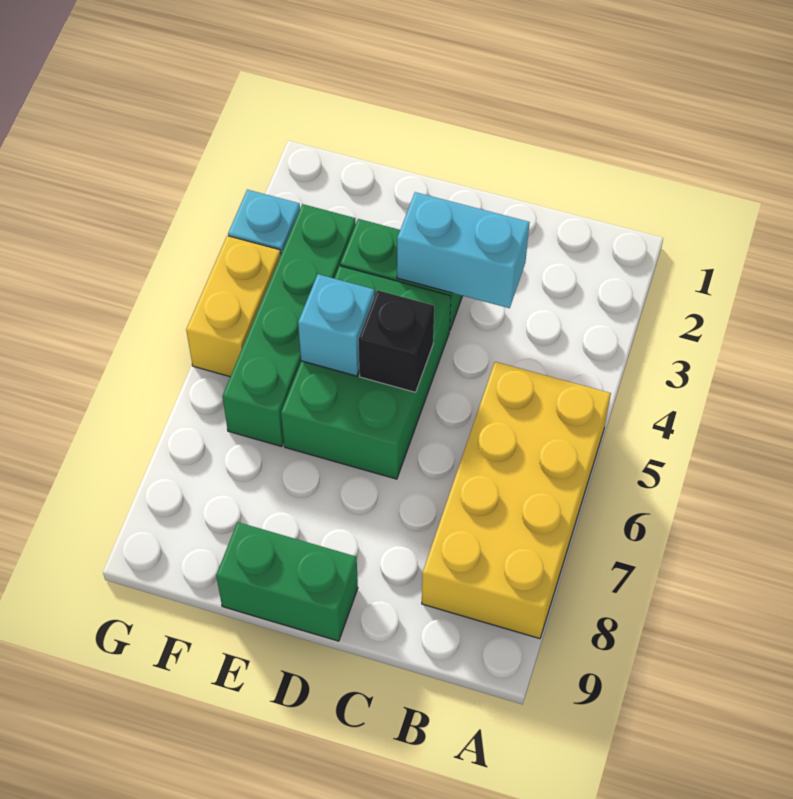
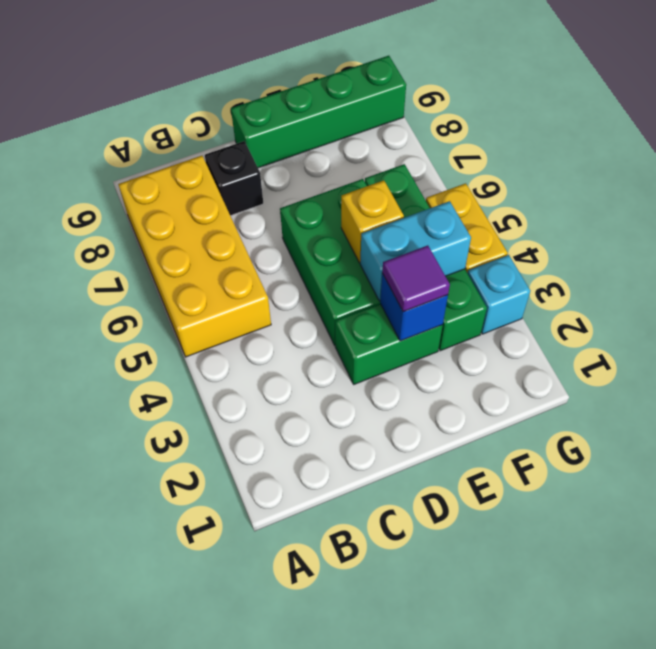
cyan brick C3:D3 level 2 -> cyan brick E4:F4 level 2
black brick D5 level 2 -> black brick C8 level 1
green brick D9:E9 level 1 -> green brick D9:G9 level 1
none -> blue brick E3 level 2
none -> purple tile E3 level 3
cyan brick E5 level 2 -> yellow brick E5 level 2

